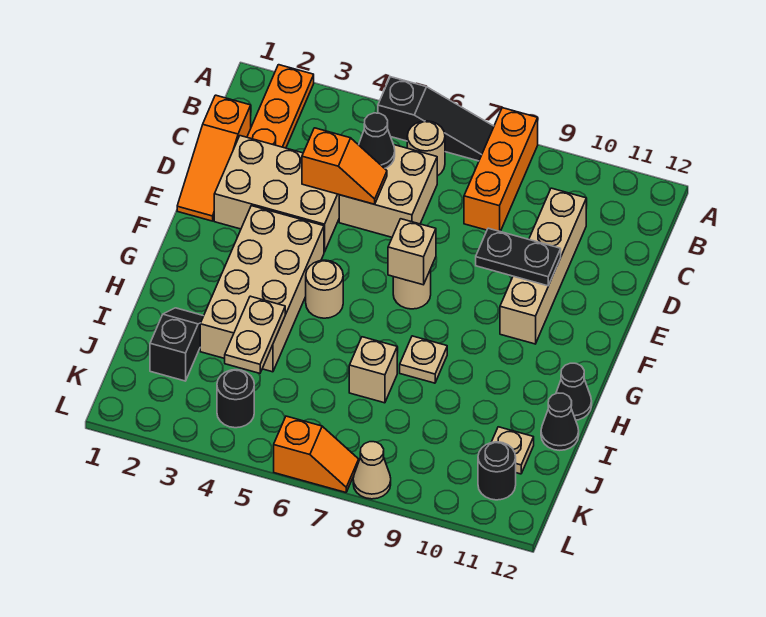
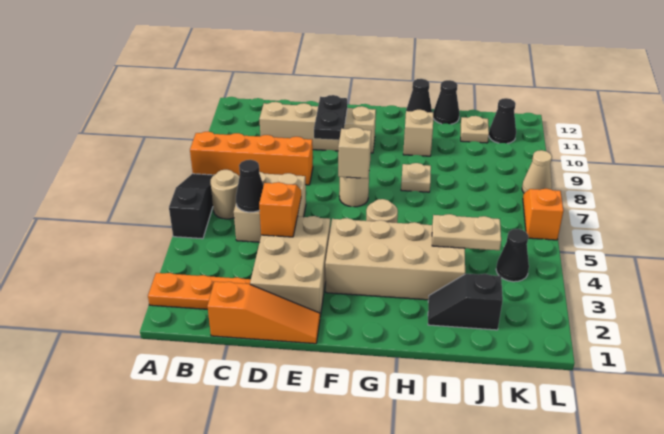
orange brick A8:C8 level 1 -> orange brick A8:D8 level 1
tan brick I7 level 1 -> tan brick H10 level 1
black round brick K4 level 1 -> black cone K4 level 1
black round brick K11 level 1 -> black cone K11 level 1

